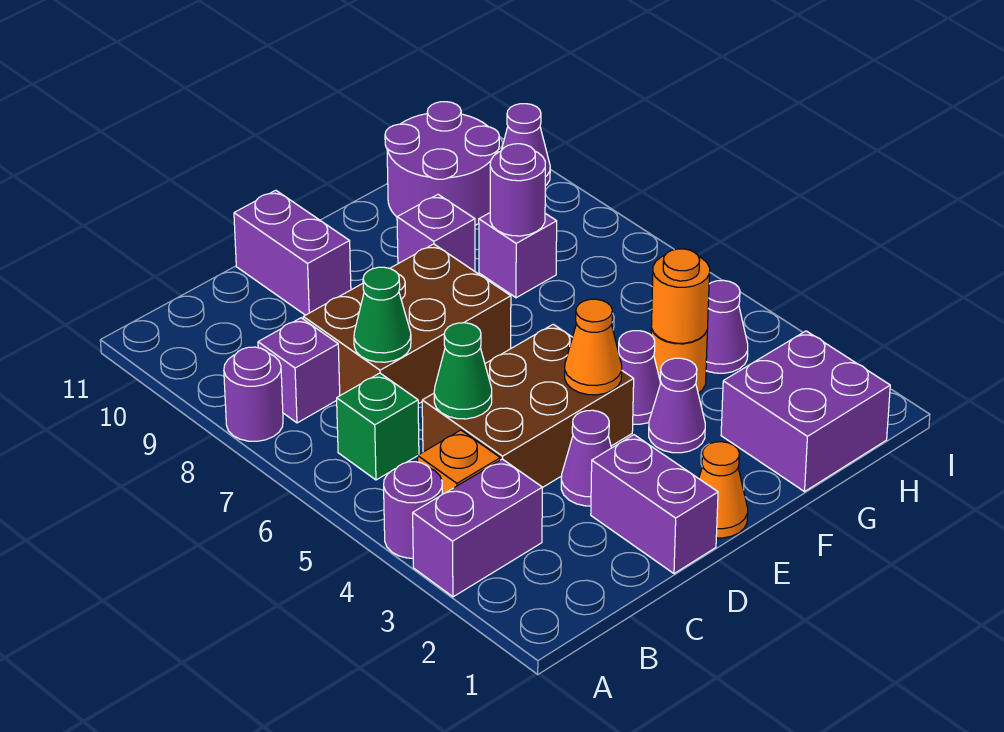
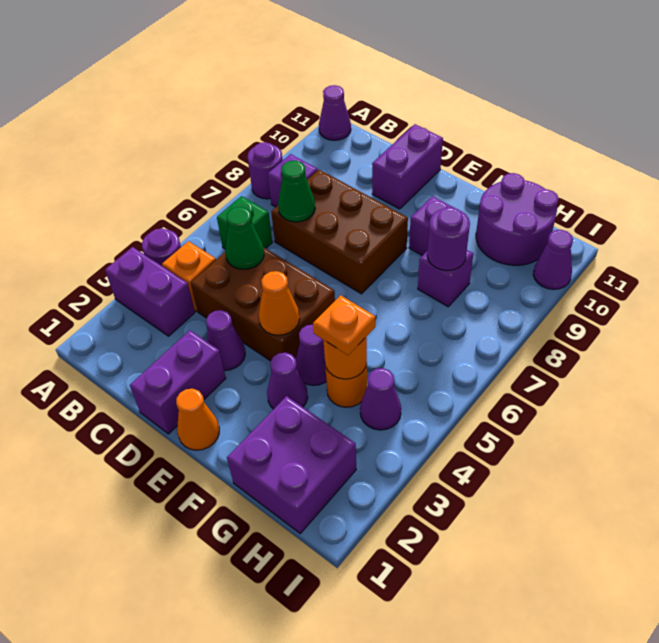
none -> purple cone A11 level 1
none -> orange plate G4 level 3

